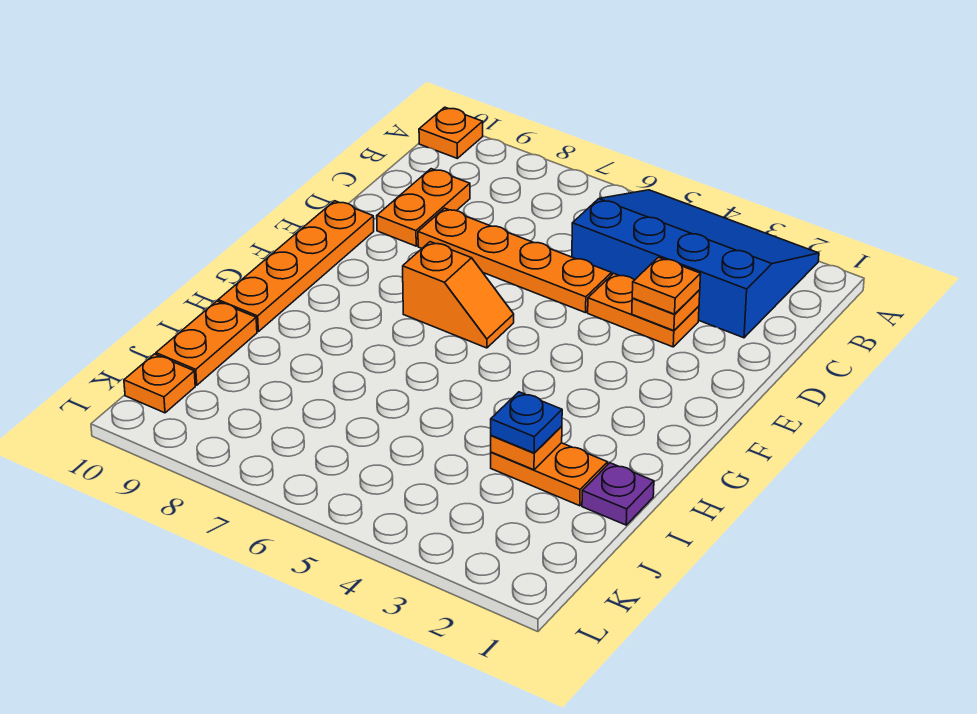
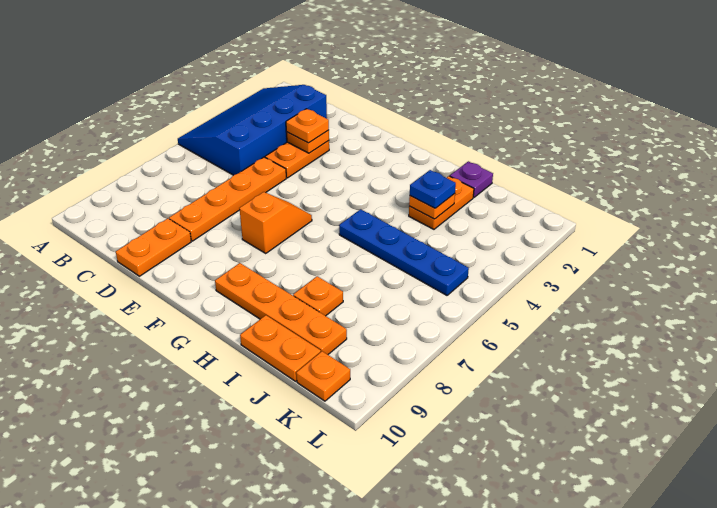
orange plate A10 level 1 -> orange plate I8 level 1
orange plate C9:D9 level 1 -> orange plate D9:D10 level 1
orange plate E10:H10 level 1 -> orange plate G9:J9 level 1
none -> blue plate H5:K5 level 1

